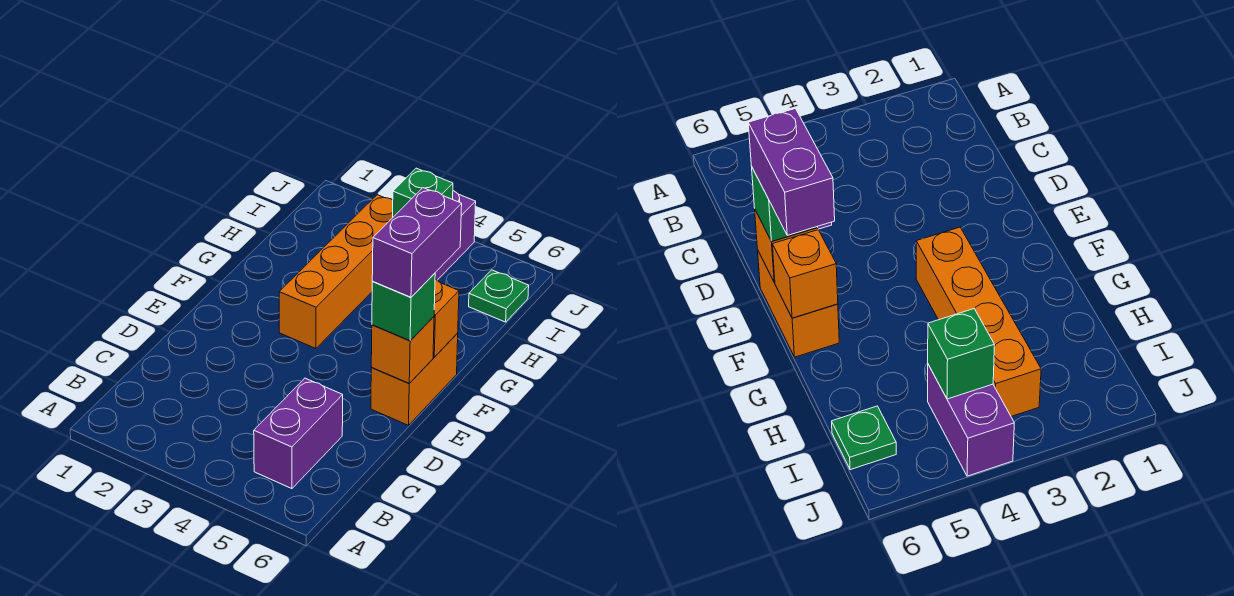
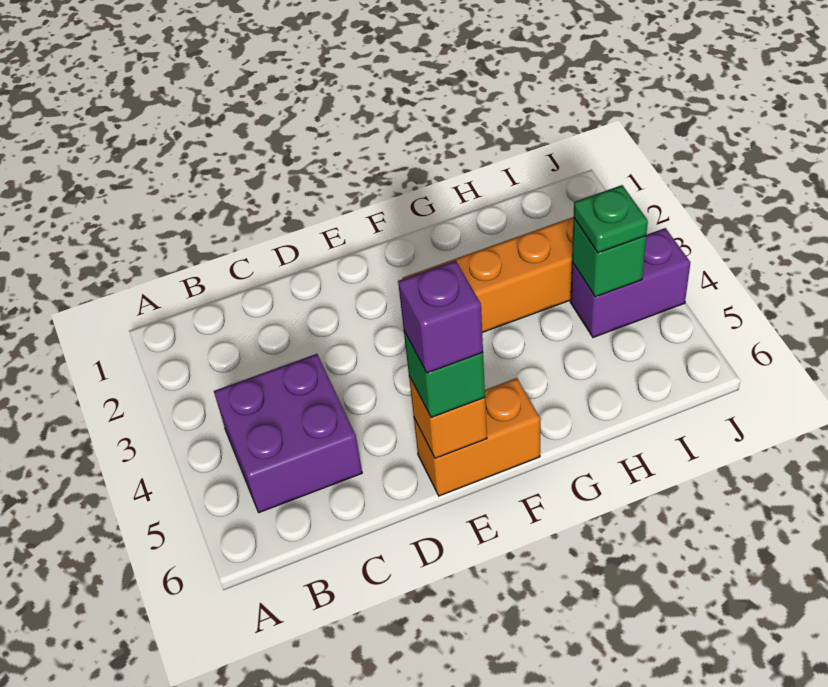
purple brick B5:C5 level 1 -> purple brick B4:C5 level 1
purple brick E6:F6 level 4 -> purple brick E6 level 4
orange brick F6 level 2 -> none
green plate I6 level 1 -> green plate I4 level 3

